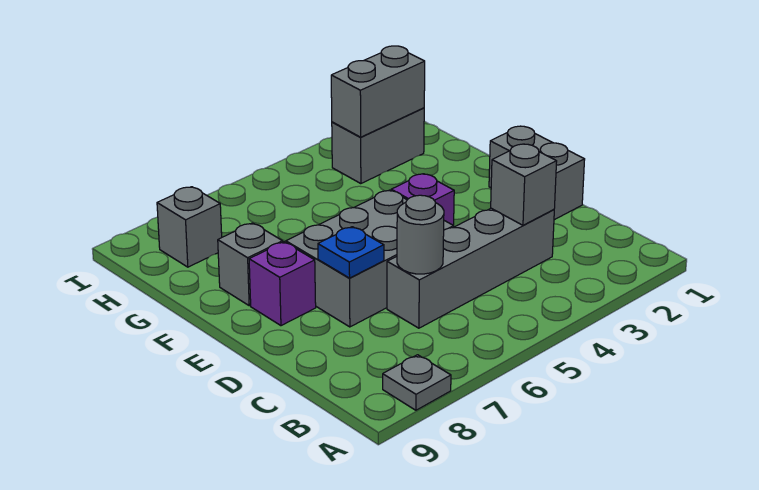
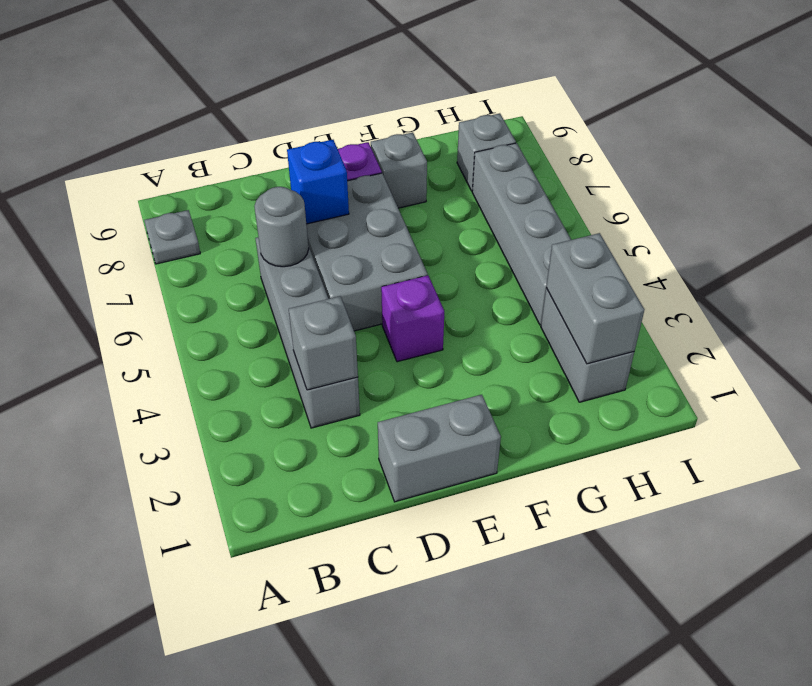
blue plate D7 level 2 -> blue brick D7 level 2
none -> grey brick H4:H7 level 1

